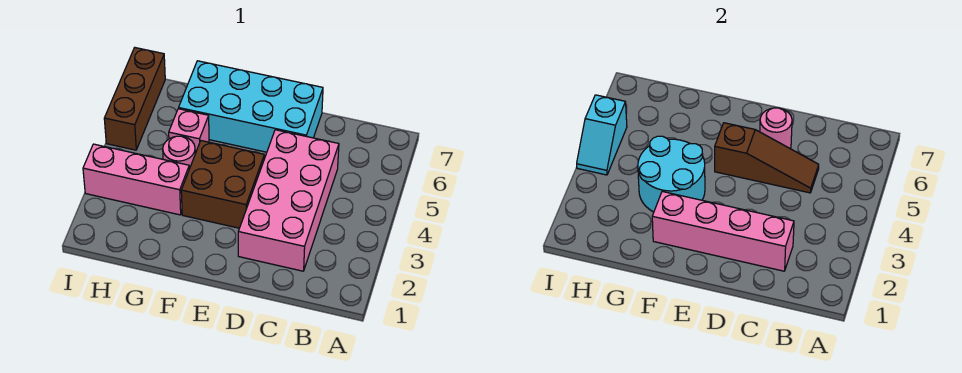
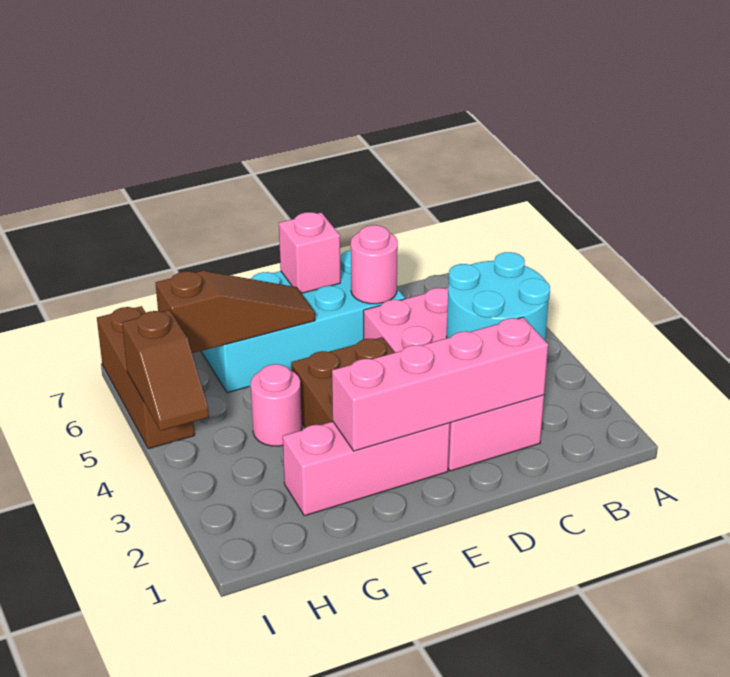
brown slope C5:E5 level 2 top E -> brown slope F6:H6 level 2 top H
cyan round brick F3:G4 level 2 -> cyan round brick B3:C4 level 2
pink brick G3:I3 level 1 -> pink brick E2:G2 level 1
pink brick G5 level 1 -> pink brick E7 level 2
cyan slope I4:I5 level 2 top 5 -> brown slope I4:I5 level 2 top 5

